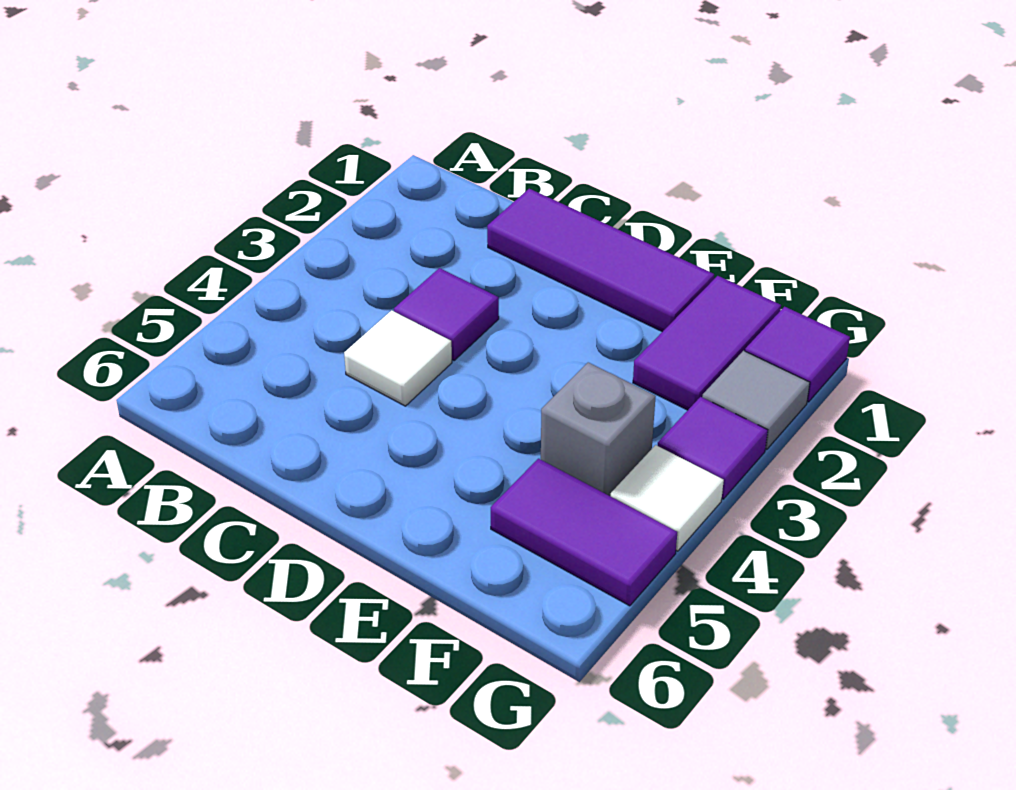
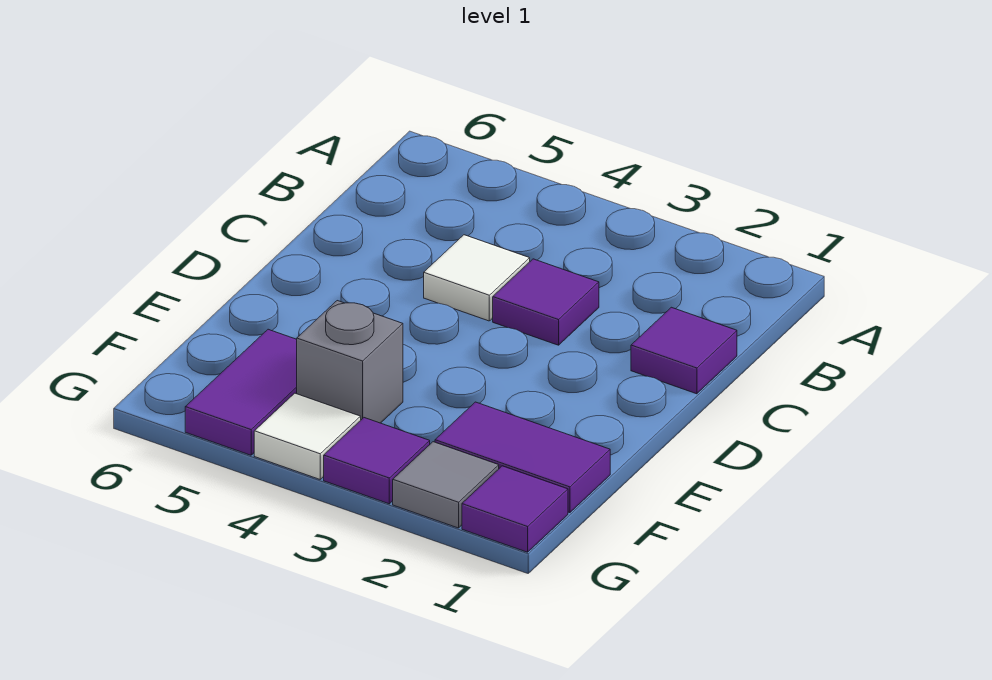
purple tile C1:E1 level 1 -> purple tile C1 level 1

